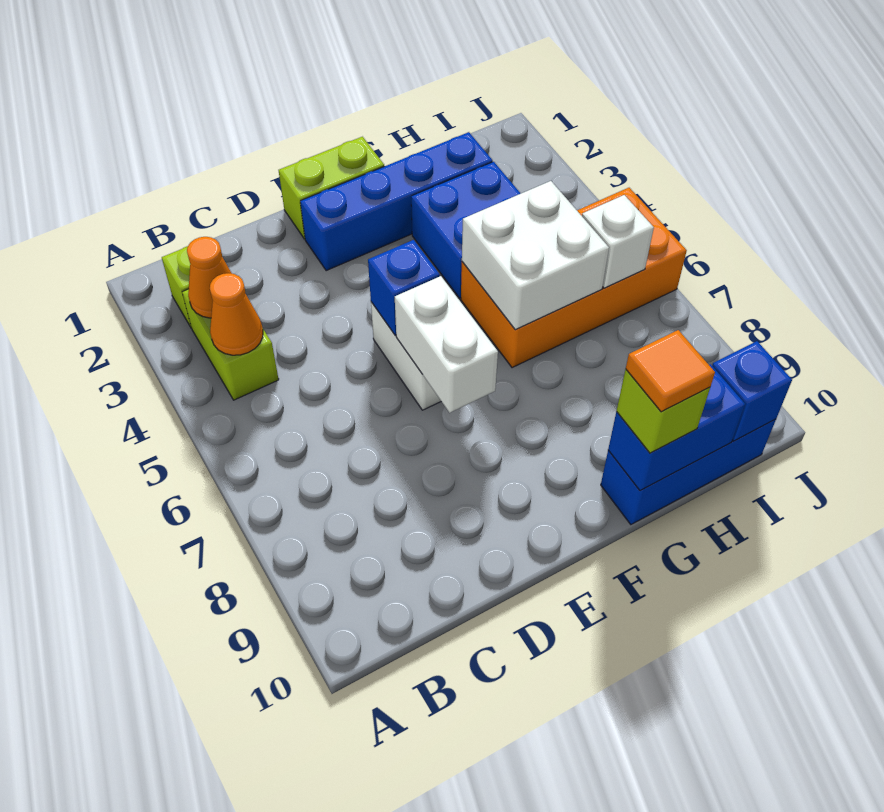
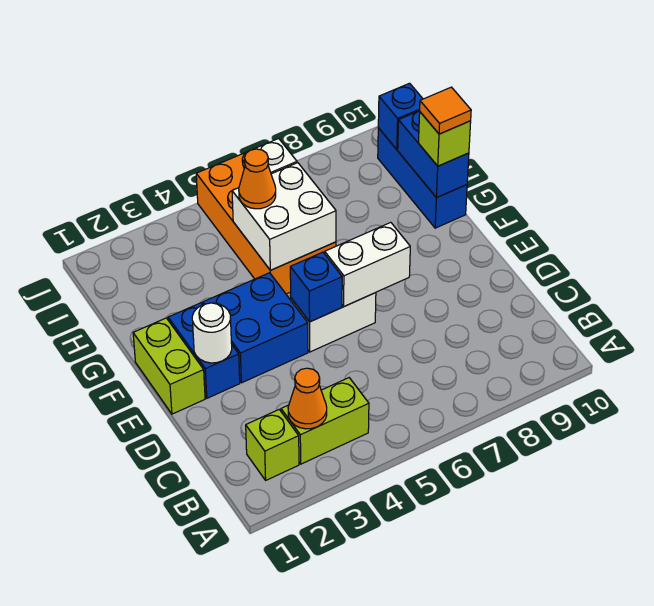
orange cone B4 level 2 -> orange cone H5 level 3
blue brick E2:H2 level 1 -> blue brick E2:F2 level 1
none -> white round brick E2 level 2
blue brick G3:H4 level 1 -> blue brick E3:F4 level 1

